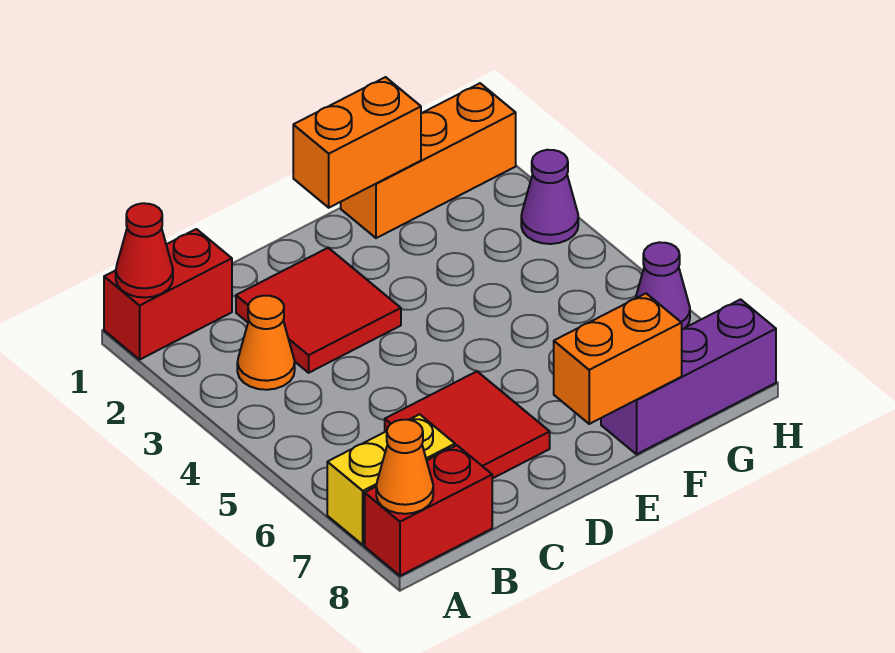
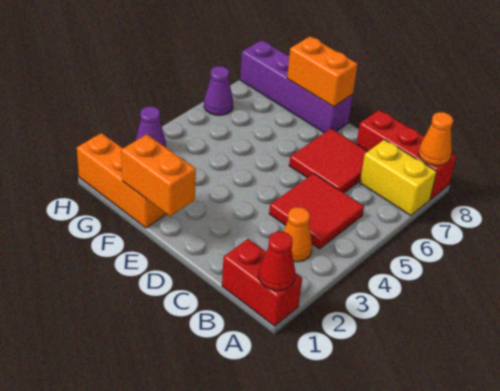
red brick A8:B8 level 1 -> red brick A8:C8 level 1
red tile C2:D3 level 1 -> red tile B4:C5 level 1
purple brick F8:H8 level 1 -> purple brick E8:H8 level 1

